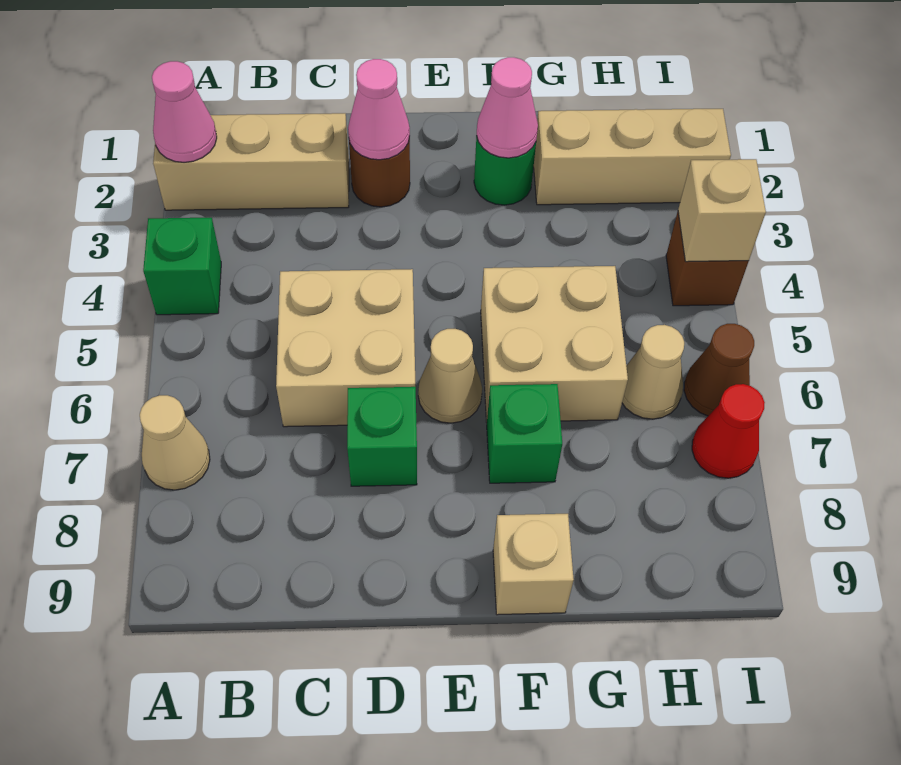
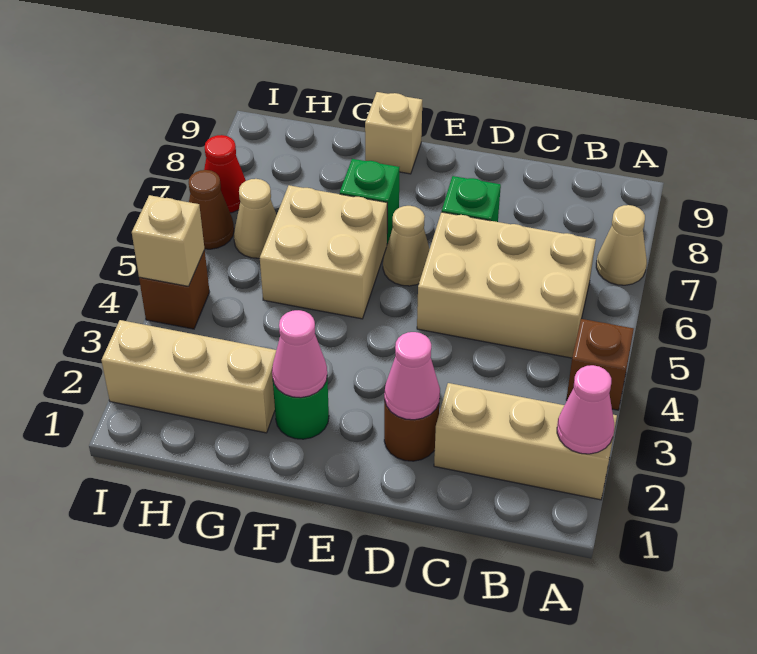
green brick A4 level 1 -> brown brick A4 level 1
tan brick C5:D6 level 1 -> tan brick B5:D6 level 1

